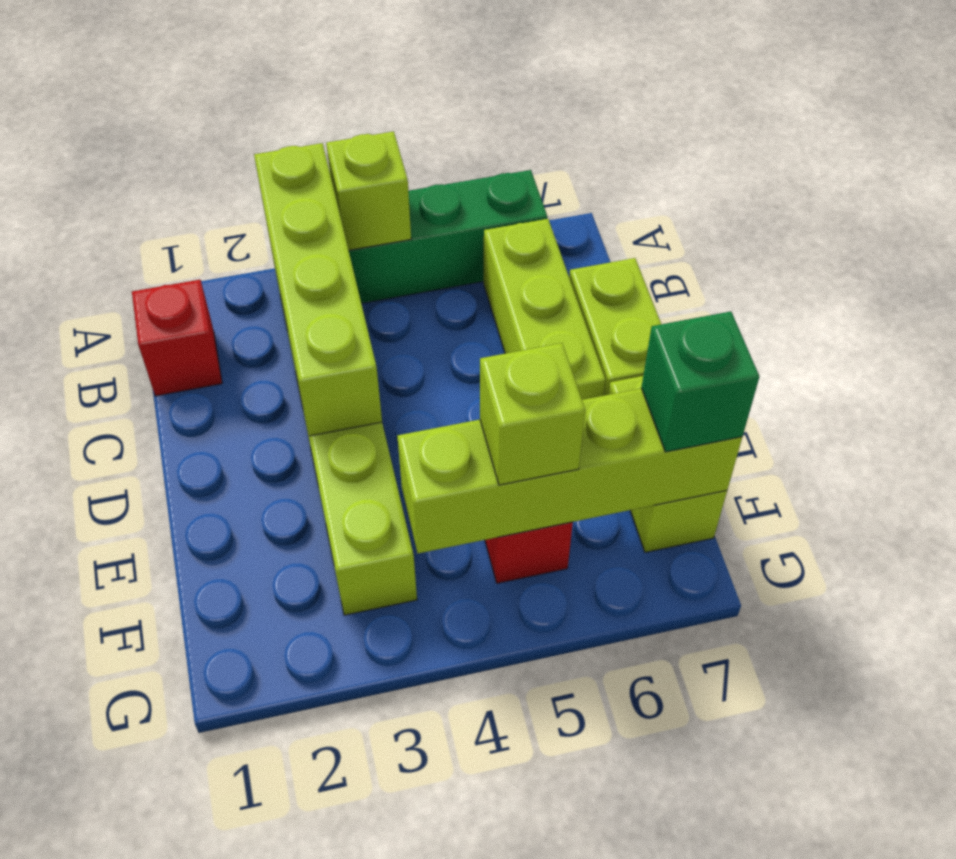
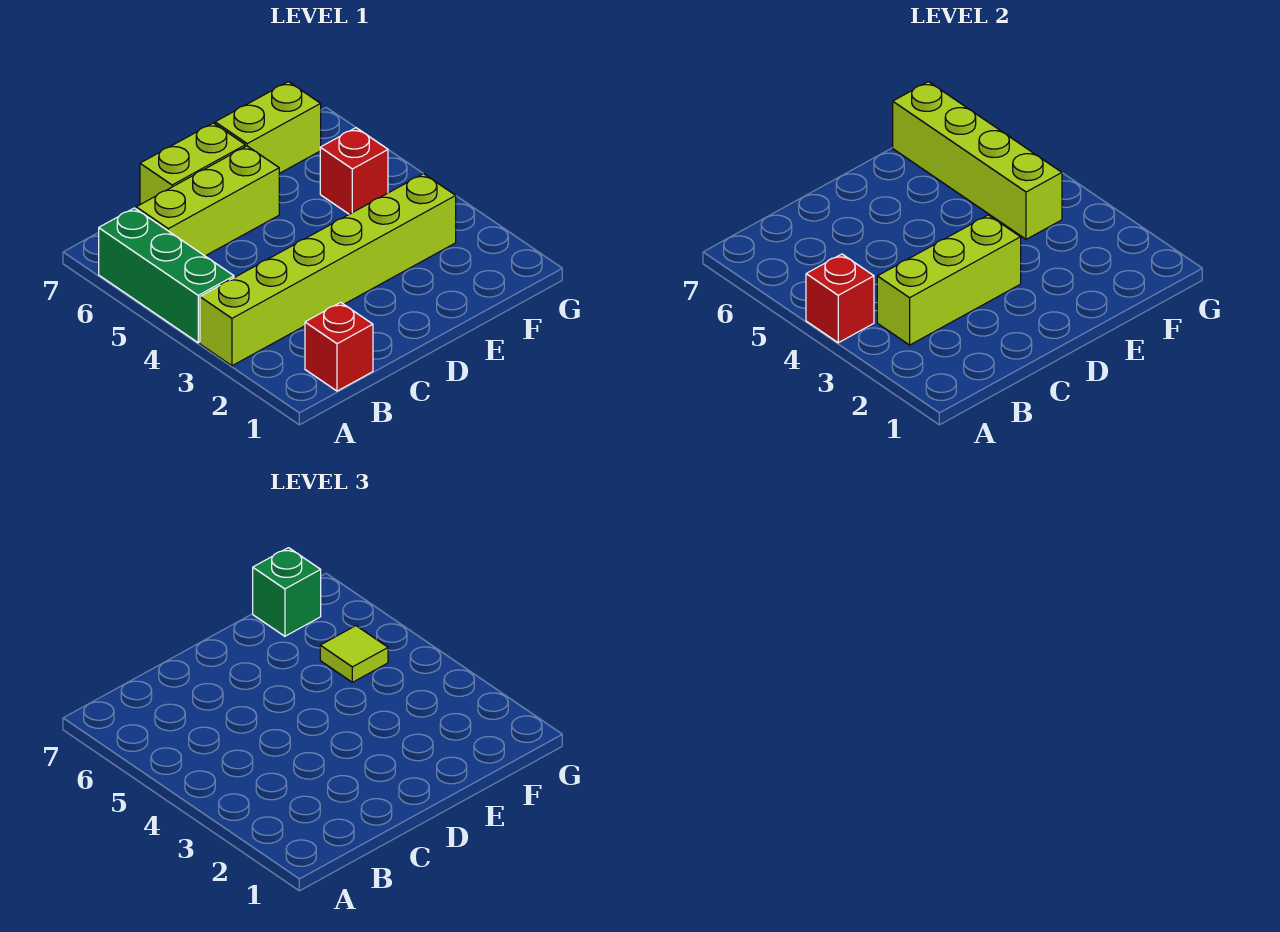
lime brick A3:D3 level 2 -> lime brick B3:D3 level 2
lime brick A4 level 2 -> red brick A4 level 2
lime brick F5 level 3 -> lime tile F5 level 3

